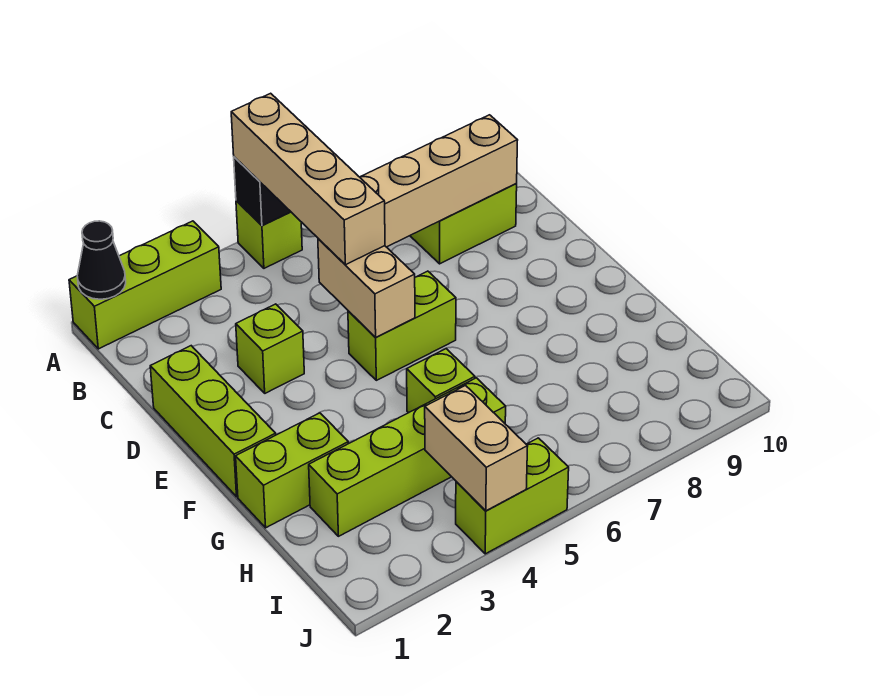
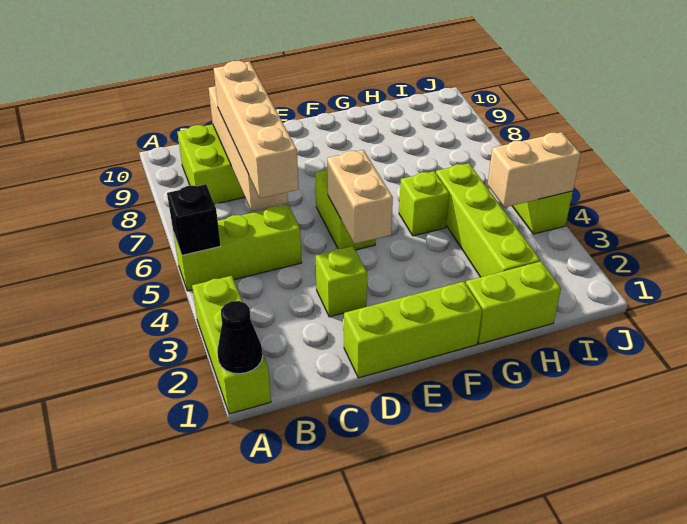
lime brick A5 level 1 -> lime brick A5:C5 level 1
tan brick A5:D5 level 3 -> tan brick C5:C8 level 3
tan brick D5:E5 level 2 -> tan brick E4:E5 level 2
lime brick G1:G2 level 1 -> lime brick G1:H1 level 1

